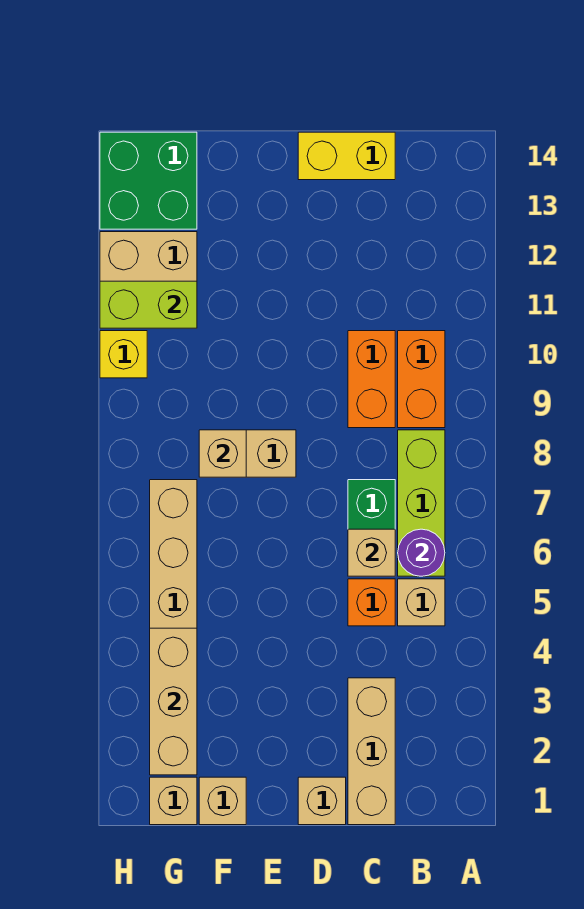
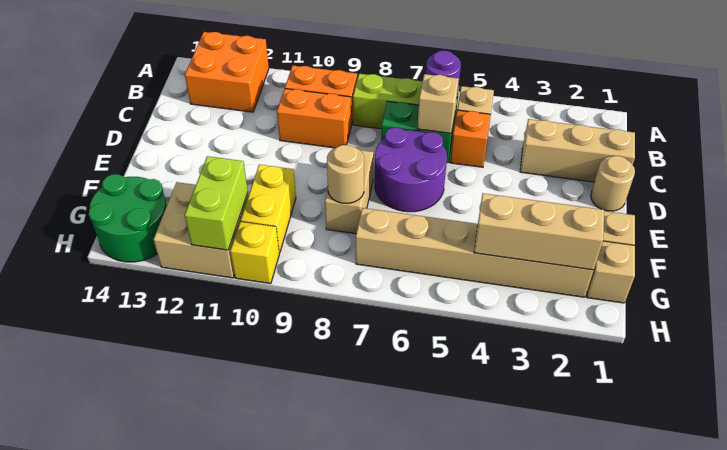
none -> orange brick A12:B13 level 1
yellow brick C14:D14 level 1 -> yellow brick F10:G10 level 1
tan brick D1 level 1 -> tan round brick D1 level 1
none -> purple round brick D6:E7 level 1
tan brick F8 level 2 -> tan round brick F8 level 2
green brick G13:H14 level 1 -> green round brick G13:H14 level 1

